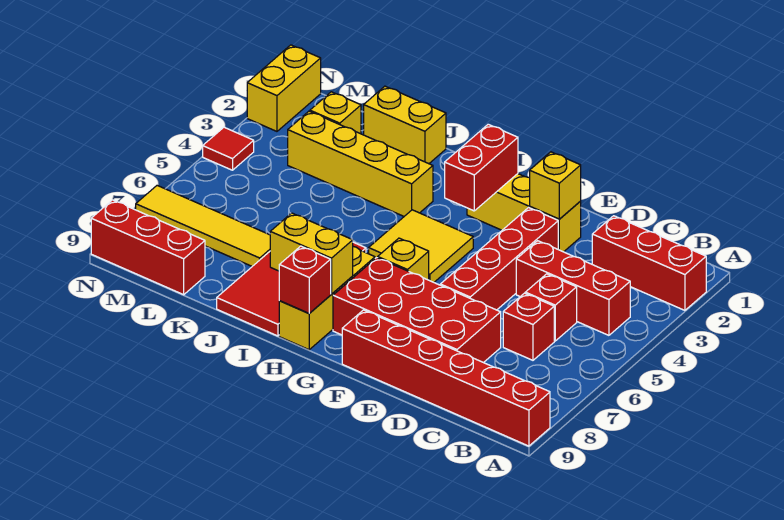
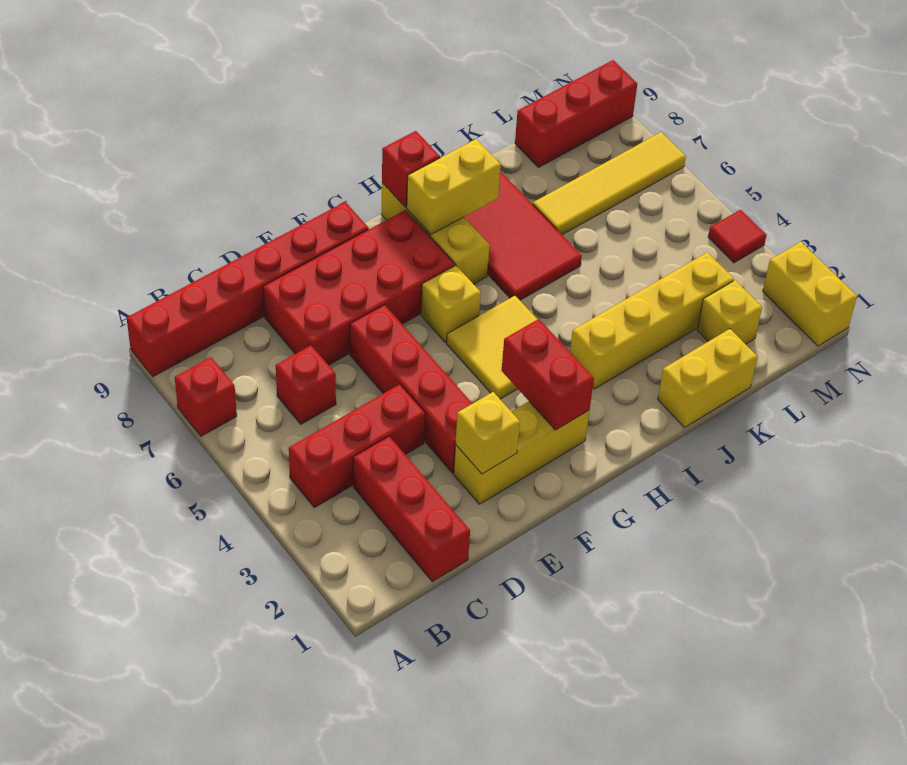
red brick A2:C2 level 1 -> red brick C1:C3 level 1
red brick C5 level 1 -> red brick A7 level 1

